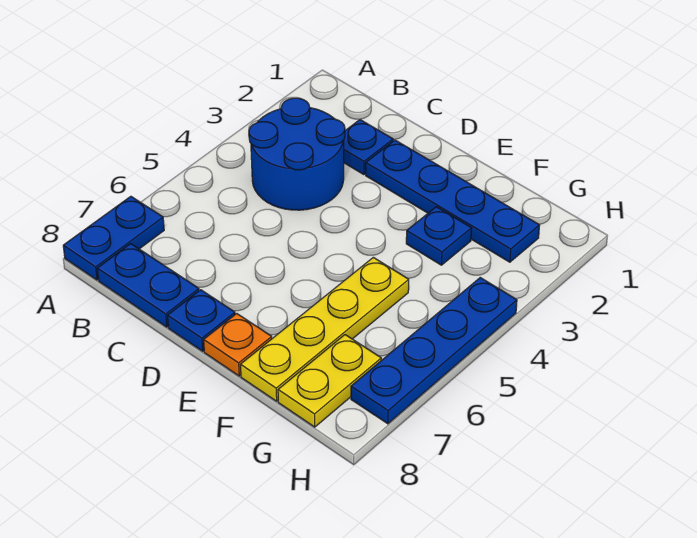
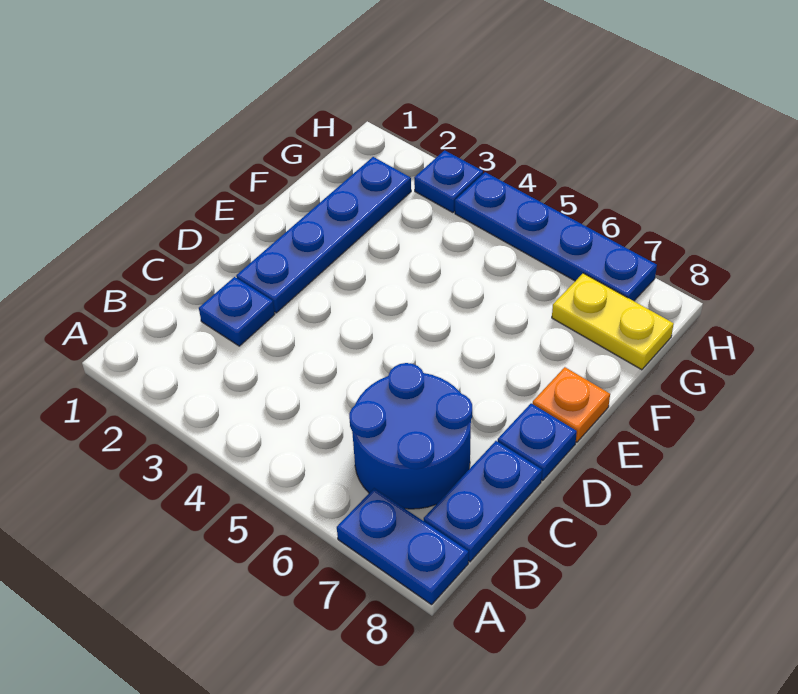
blue round brick B3:C4 level 1 -> blue round brick B6:C7 level 1
blue plate F3 level 1 -> blue plate H3 level 1
yellow plate F5:F8 level 1 -> none

